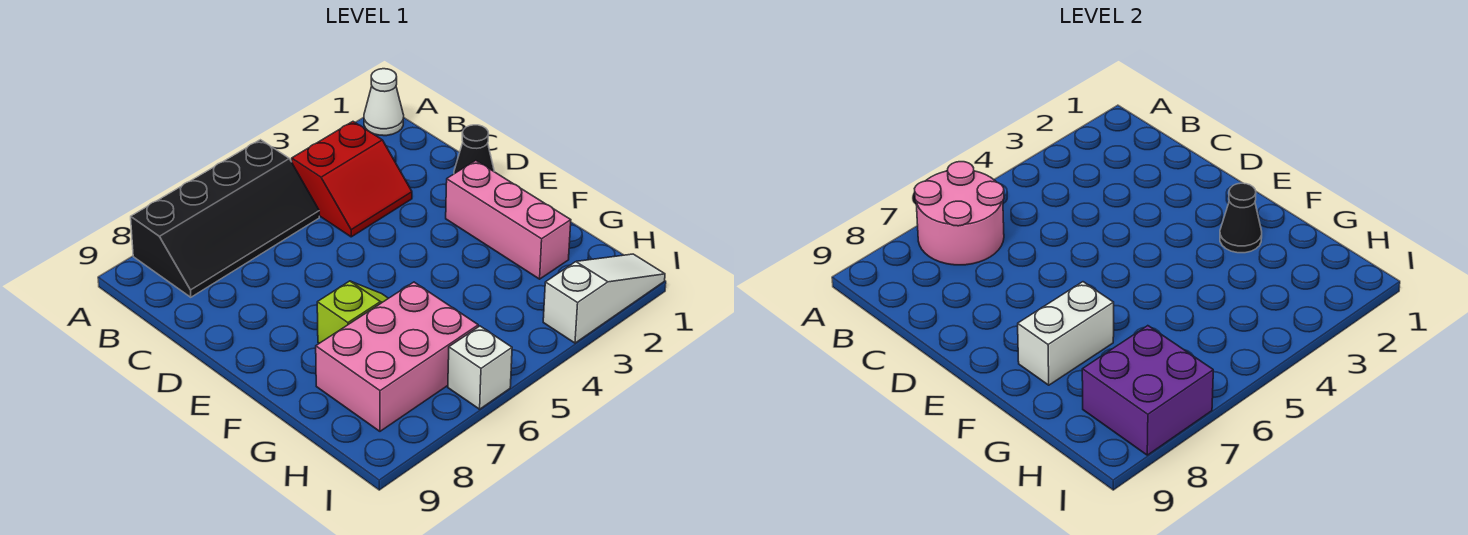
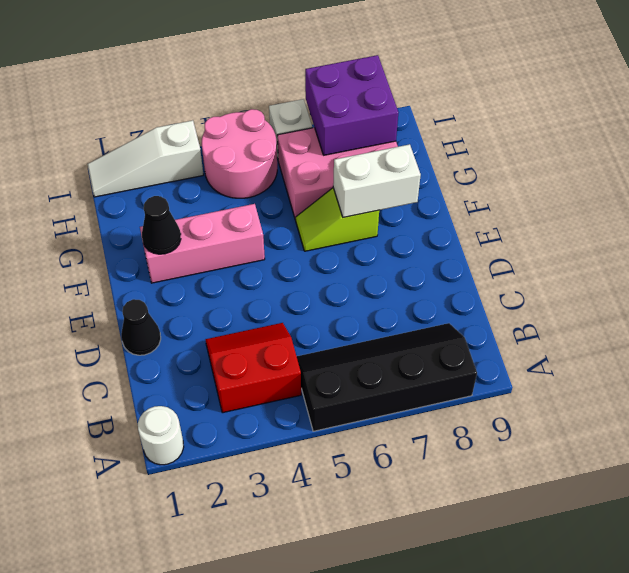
white cone A1 level 1 -> white round brick A1 level 1
pink round brick A6:B7 level 2 -> pink round brick H4:I5 level 1
pink brick E2:G2 level 1 -> pink brick F2:F4 level 1

